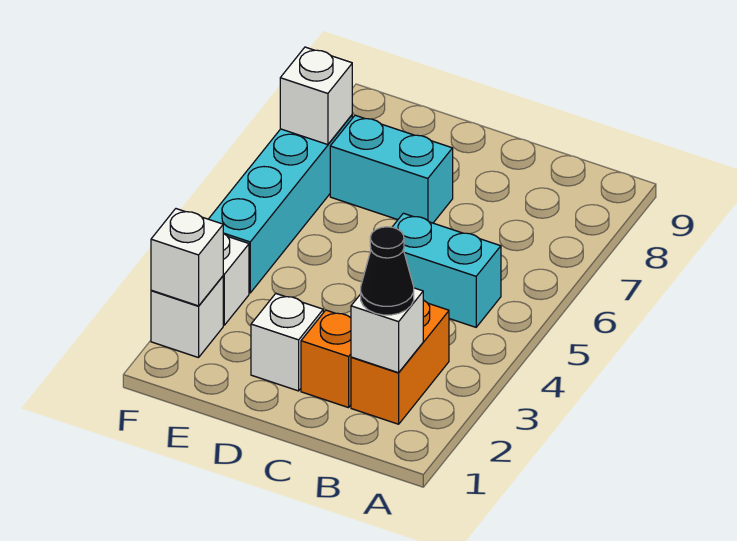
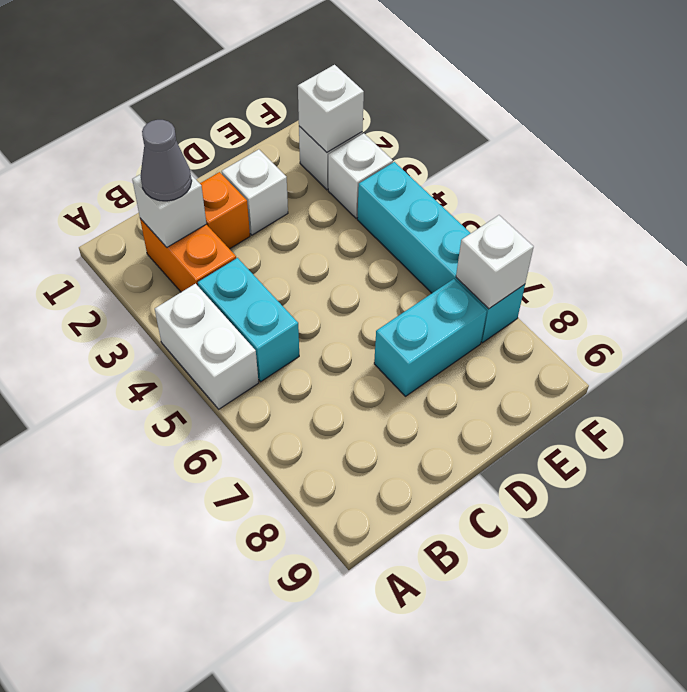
none -> white brick A4:A5 level 1
black cone B2 level 3 -> grey cone B2 level 3
cyan brick B5:C5 level 1 -> cyan brick B4:B5 level 1

